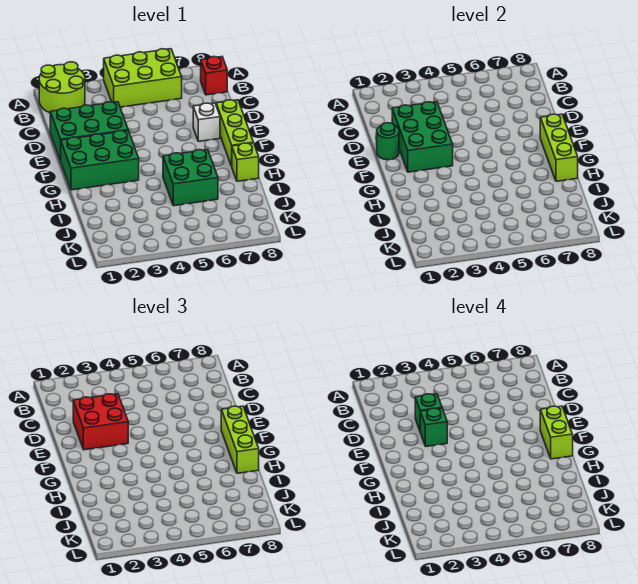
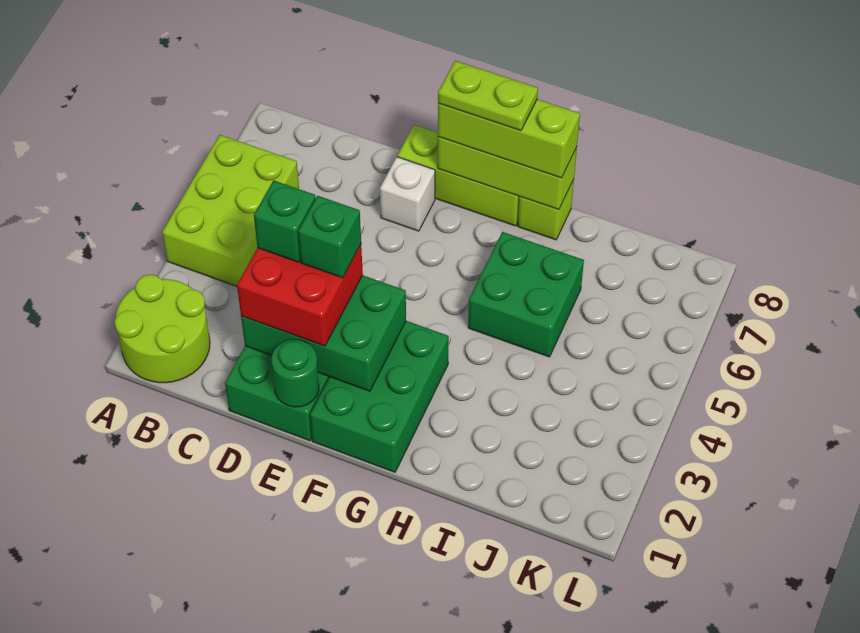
red brick B8 level 1 -> none
lime brick F8:G8 level 4 -> lime plate F8:G8 level 4

